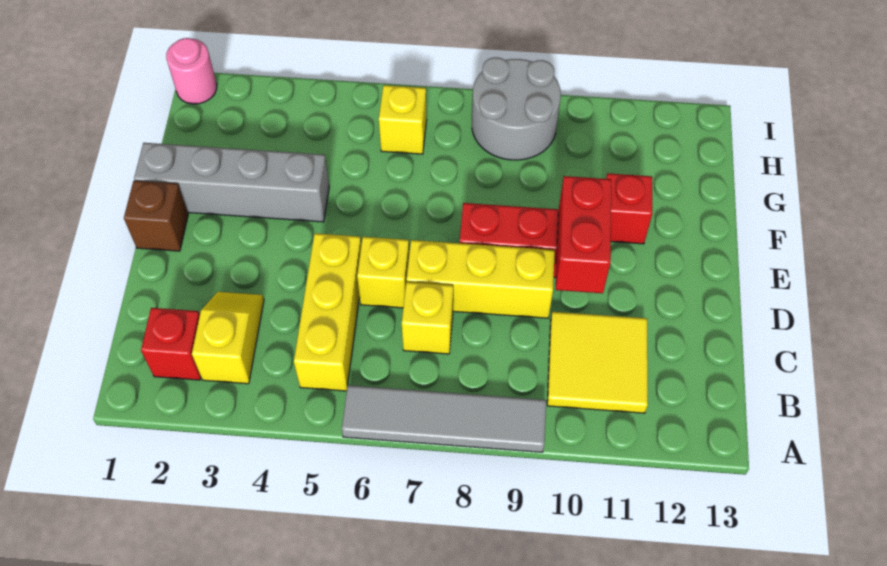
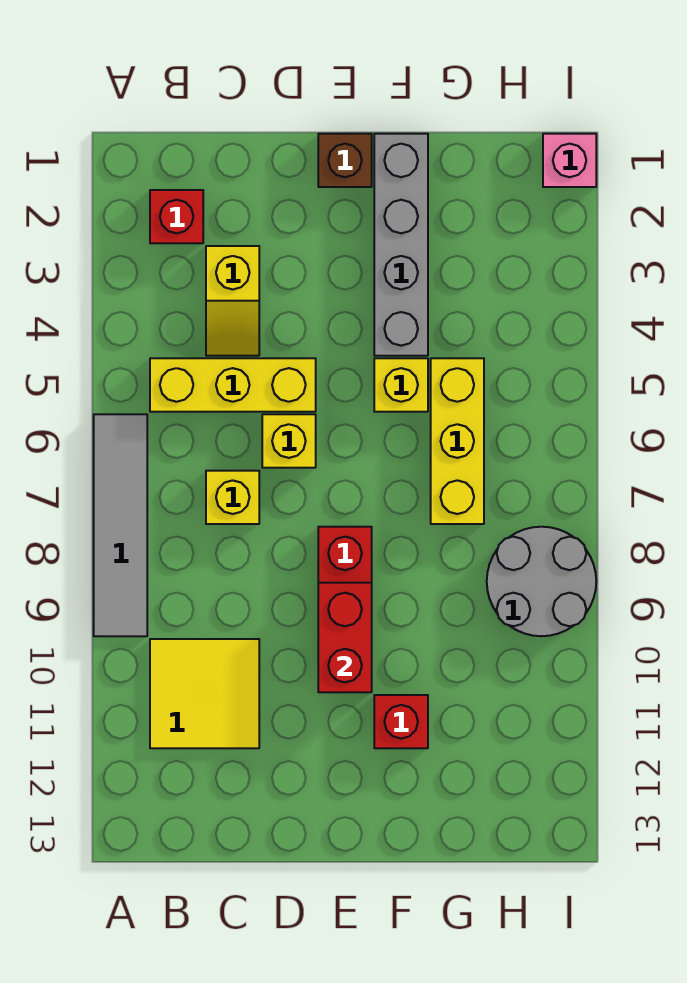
yellow slope B3:C3 level 1 top B -> yellow slope C3:C4 level 1 top 3
yellow brick D7:D9 level 1 -> yellow brick G5:G7 level 1
red brick D10:E10 level 2 -> red brick E9:E10 level 2
yellow brick H6 level 1 -> yellow brick F5 level 1
pink round brick I1 level 1 -> pink brick I1 level 1

